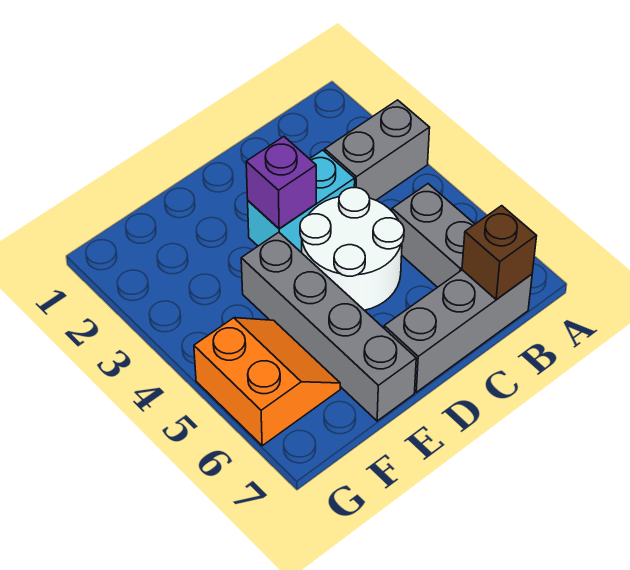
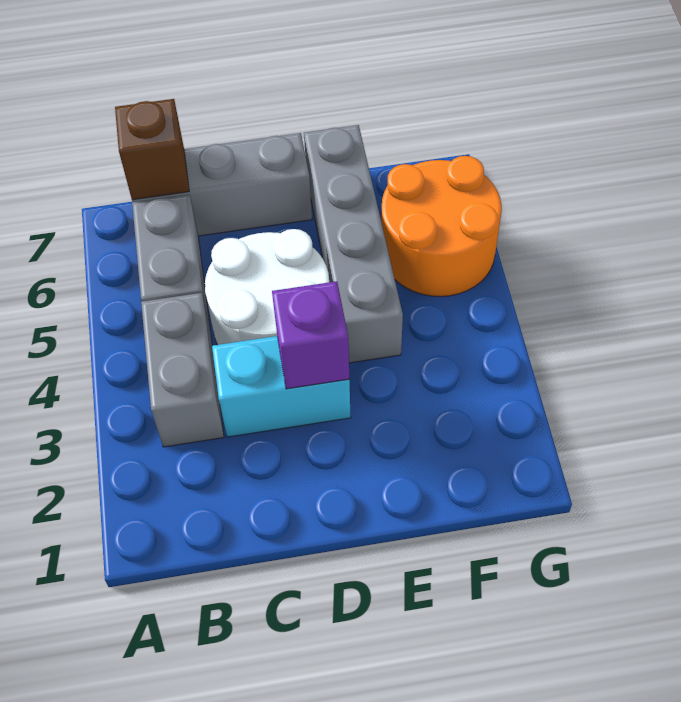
grey brick A3:B3 level 1 -> grey brick B3:B4 level 1
orange slope F5:G6 level 1 top G -> orange round brick F5:G6 level 1

